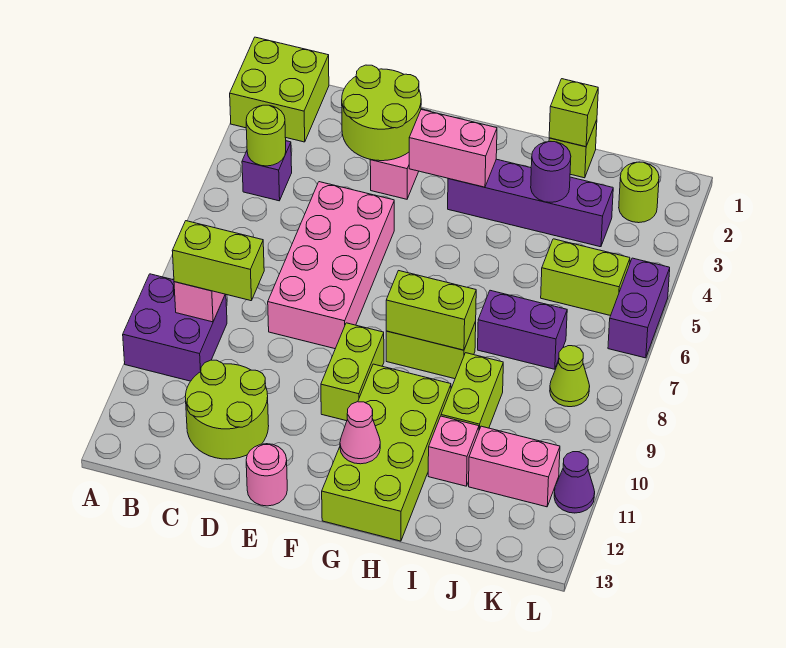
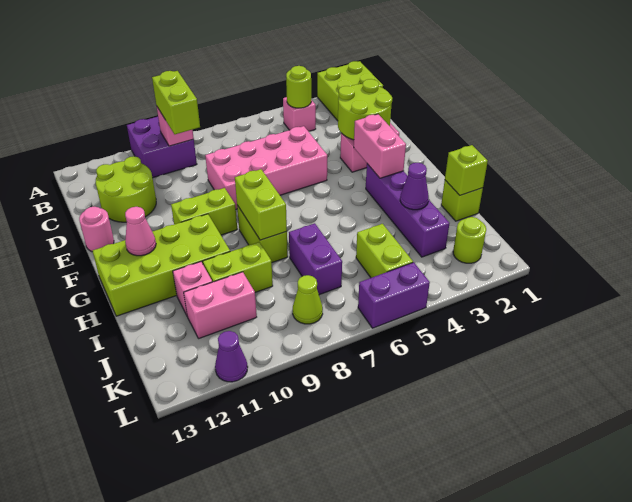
purple brick B4 level 1 -> pink brick B4 level 1
purple round brick I3 level 2 -> purple cone I3 level 2
pink brick J11:K11 level 1 -> pink brick J10:J11 level 1

